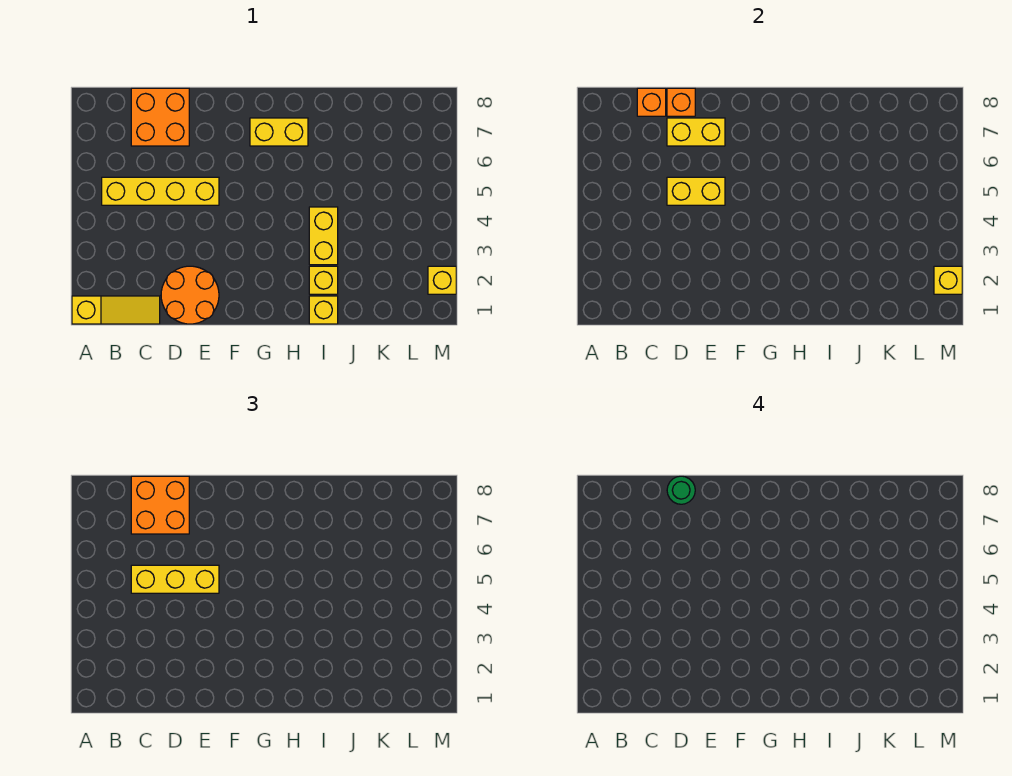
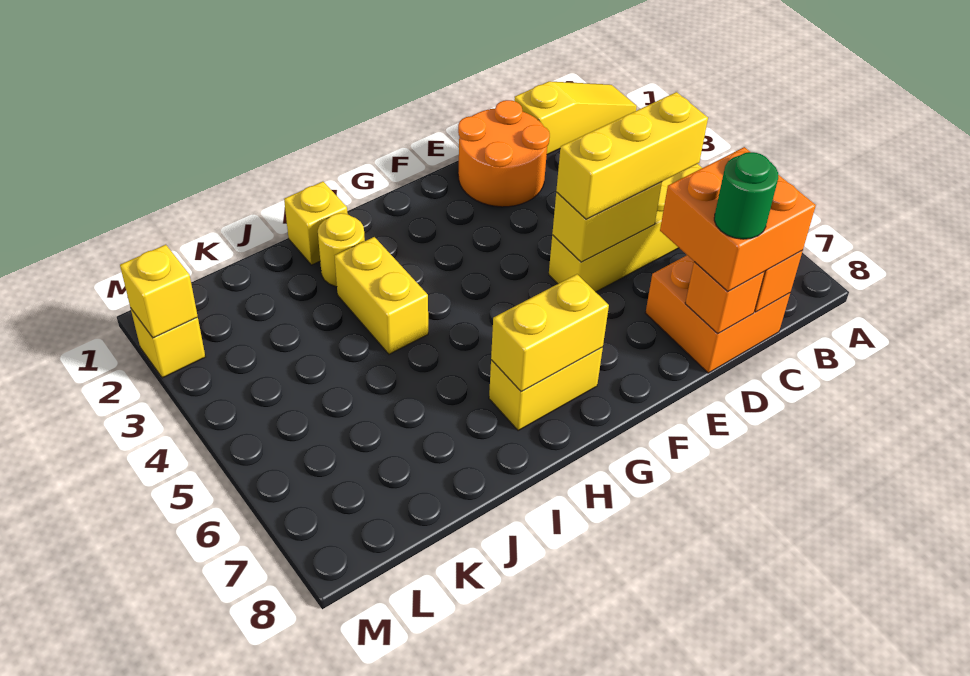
yellow slope A1:C1 level 1 top A -> yellow slope A1:C1 level 1 top C
yellow brick D7:E7 level 2 -> yellow brick G7:H7 level 2
yellow brick I2 level 1 -> yellow round brick I2 level 1

